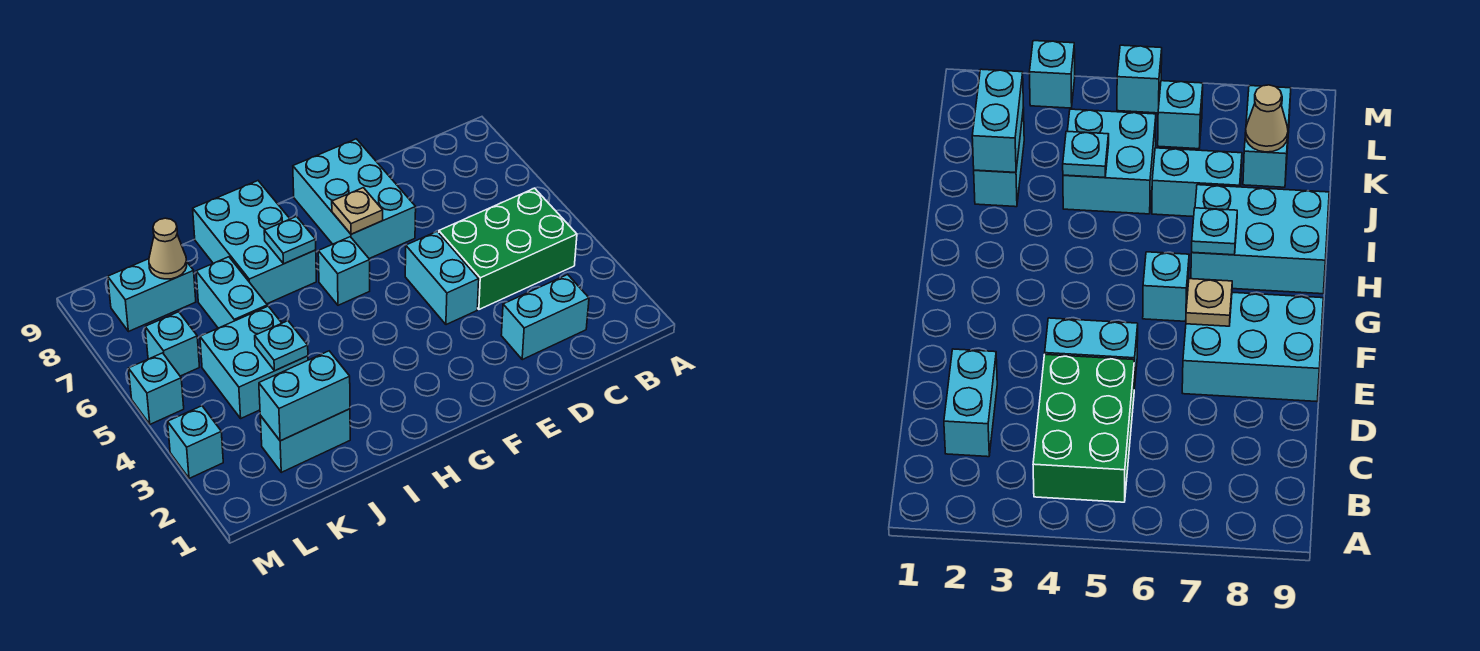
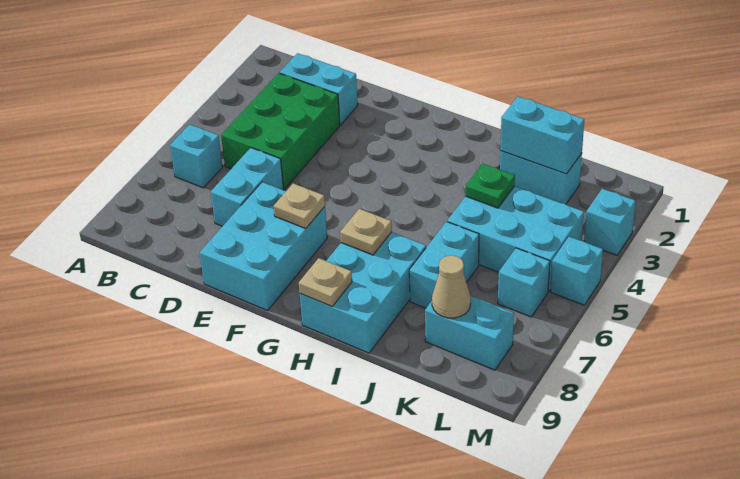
green brick B4:D5 level 1 -> green brick C3:D5 level 1
cyan brick E4:E5 level 1 -> cyan brick D6:D7 level 1
cyan brick G6 level 1 -> cyan brick B6 level 1
cyan plate H7 level 2 -> tan plate H7 level 2
none -> tan plate H9 level 2
cyan brick J4:K5 level 1 -> cyan brick J4:L5 level 1
cyan plate J4 level 2 -> green plate J4 level 2

